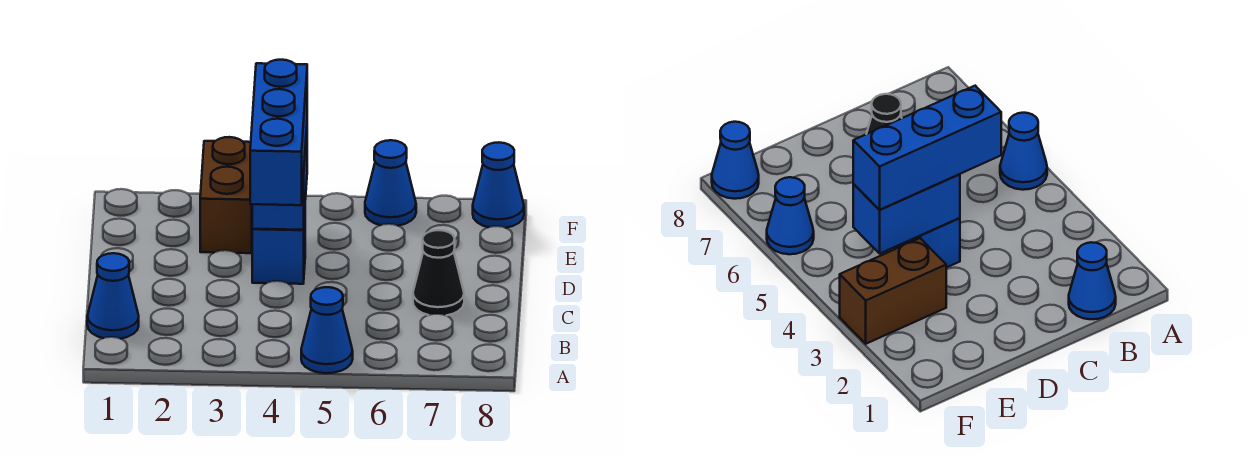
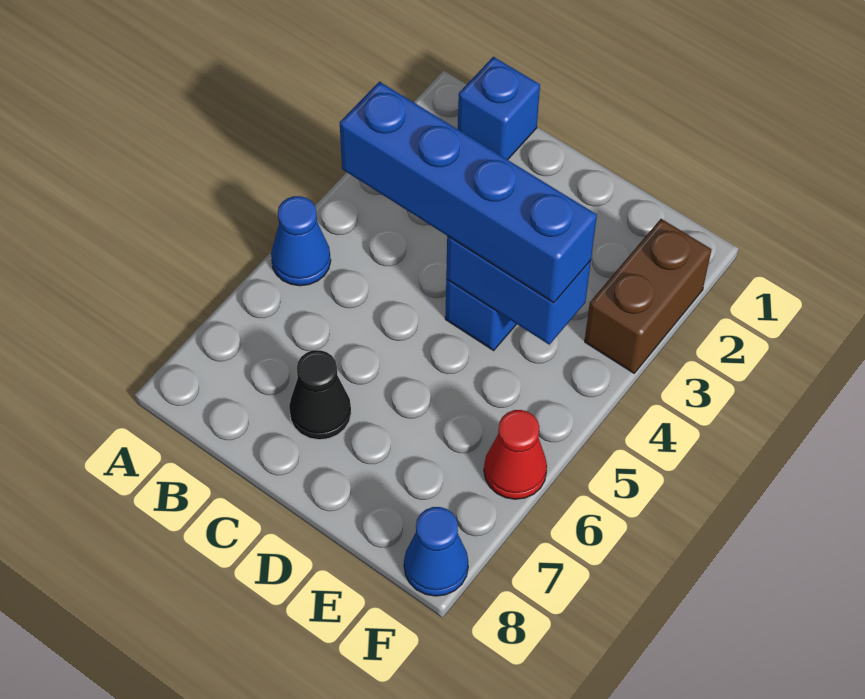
blue cone B1 level 1 -> blue brick B1 level 1
blue brick C4:E4 level 3 -> blue brick B4:E4 level 3
brown brick E3:F3 level 1 -> brown brick F2:F3 level 1
blue cone F6 level 1 -> red cone F6 level 1

